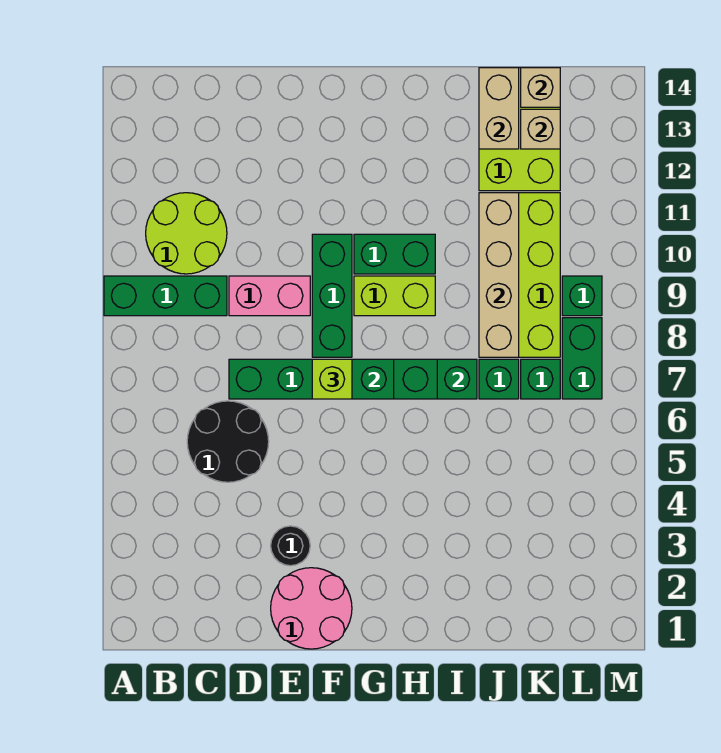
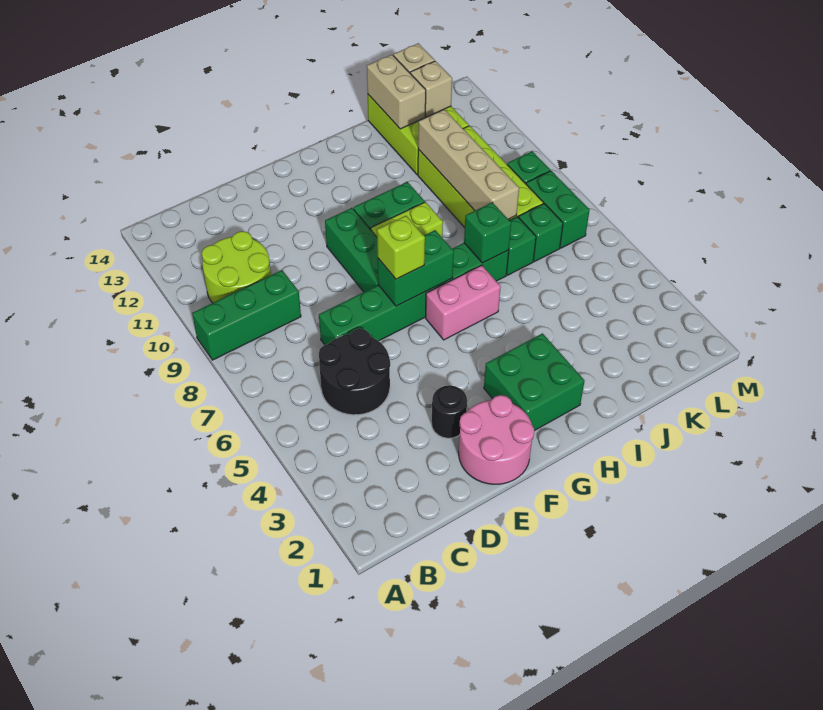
pink brick D9:E9 level 1 -> pink brick G6:H6 level 1
none -> green brick G2:H3 level 1

